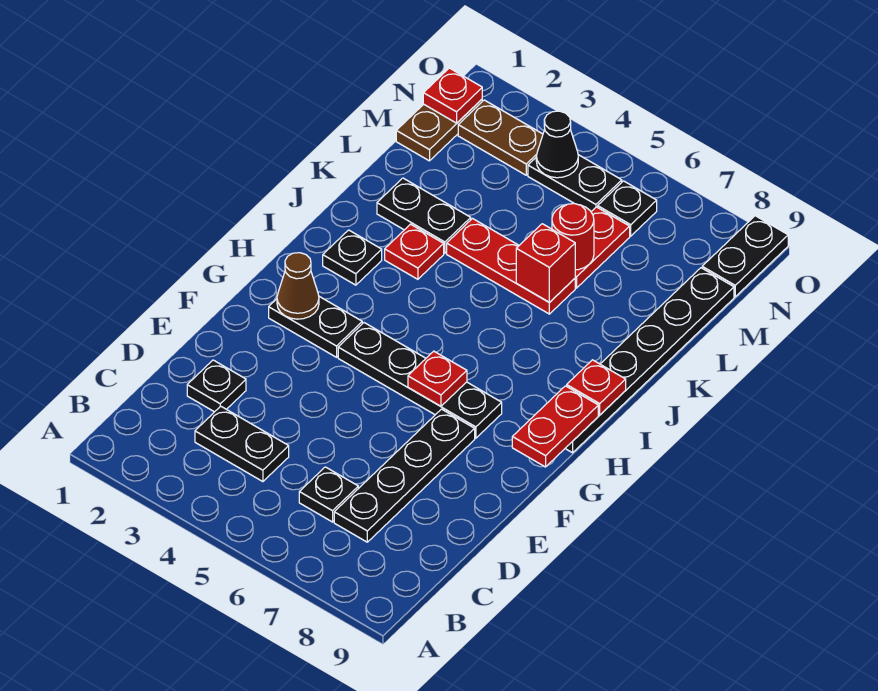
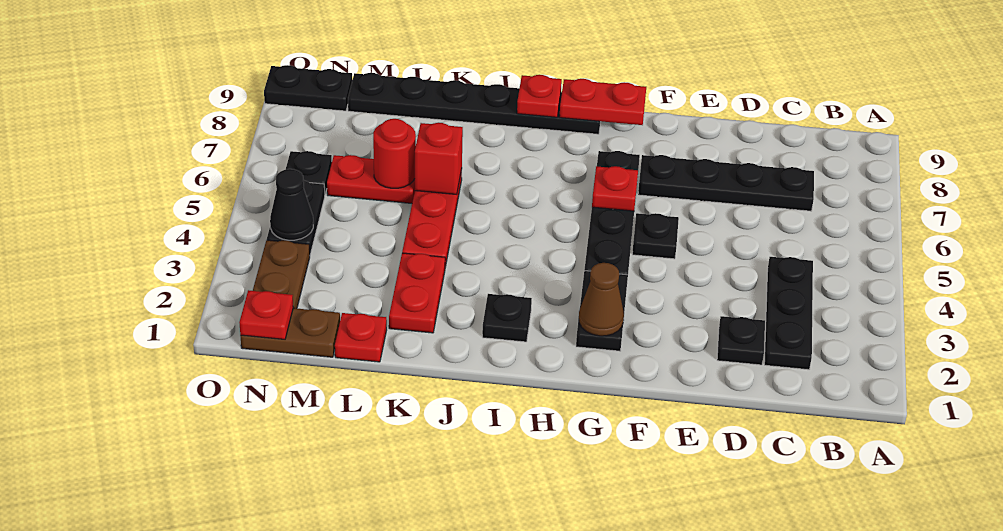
black plate C3:C4 level 1 -> black plate C2:C4 level 1
black plate C6 level 1 -> black plate F5 level 1
red plate J3 level 1 -> red plate L1 level 1
black plate K2:K3 level 1 -> red plate K2:K3 level 1

